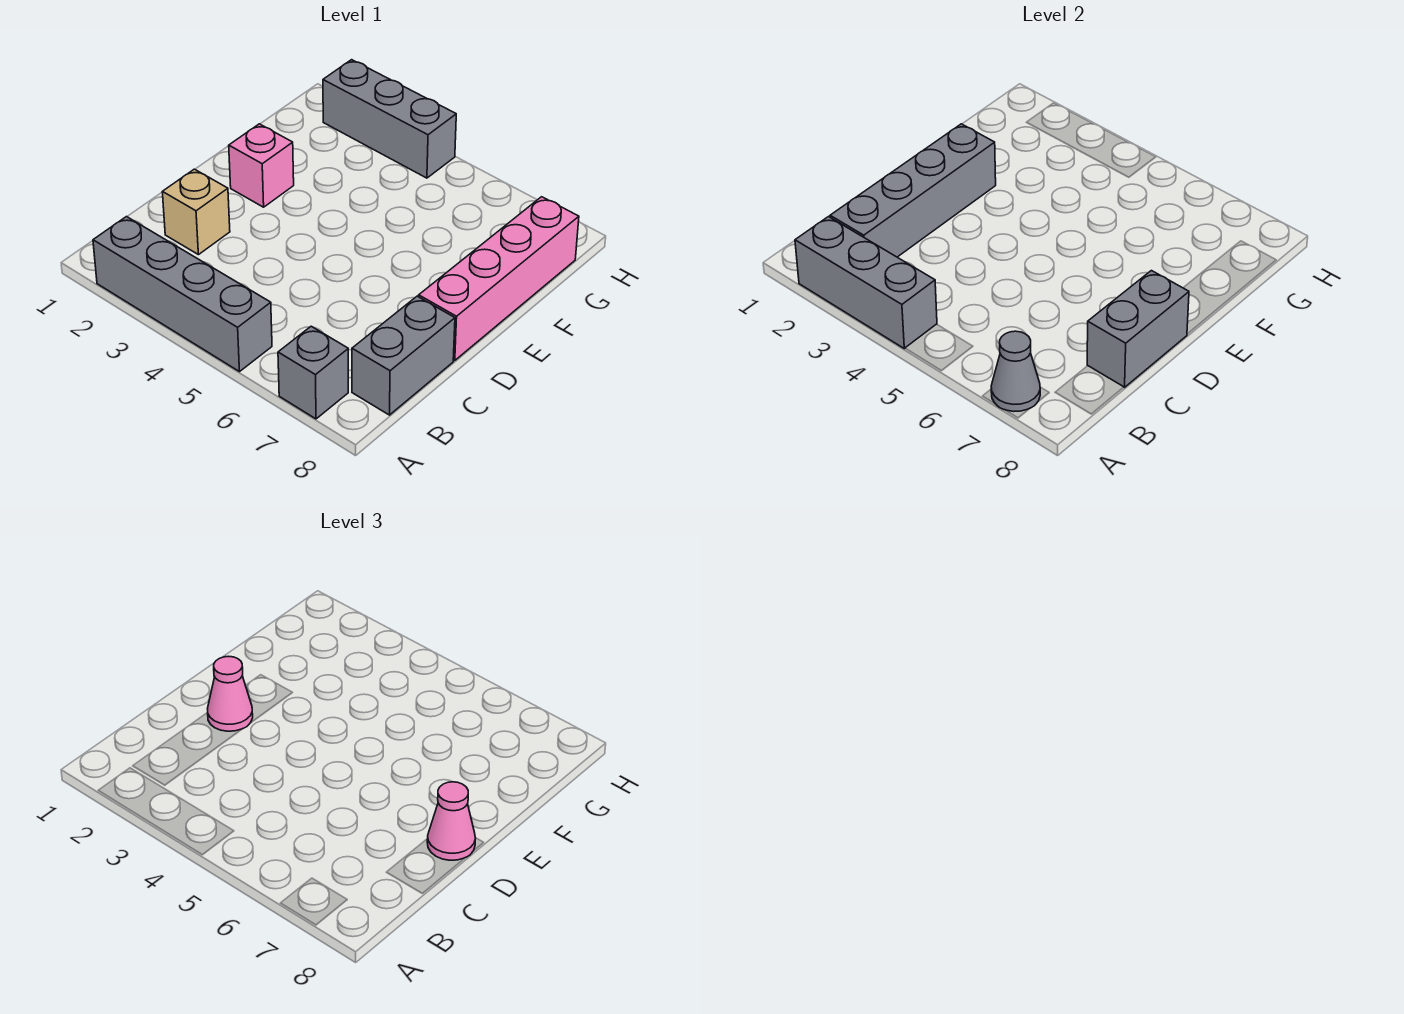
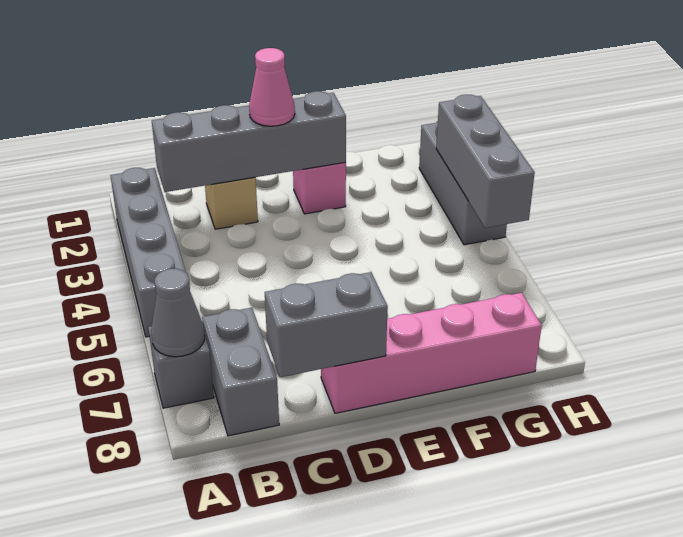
grey brick A2:A4 level 2 -> grey brick H3:H5 level 2
grey brick B8:C8 level 1 -> grey brick B7:B8 level 1
pink cone D8 level 3 -> none

